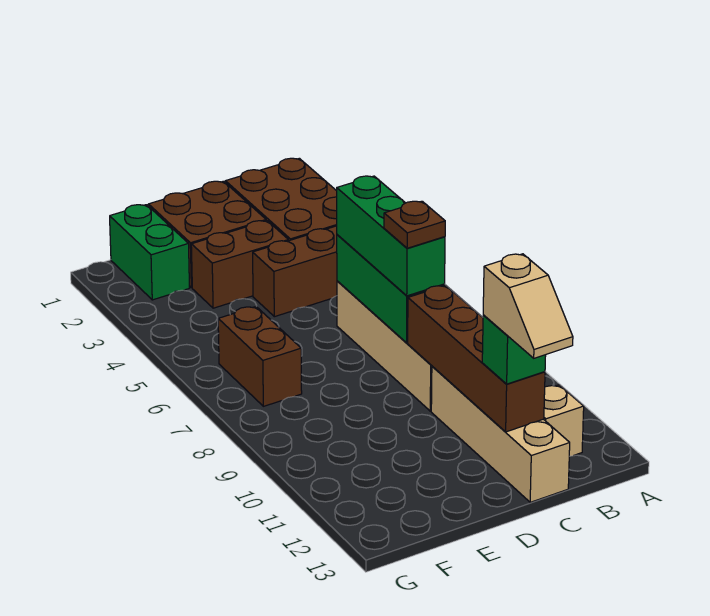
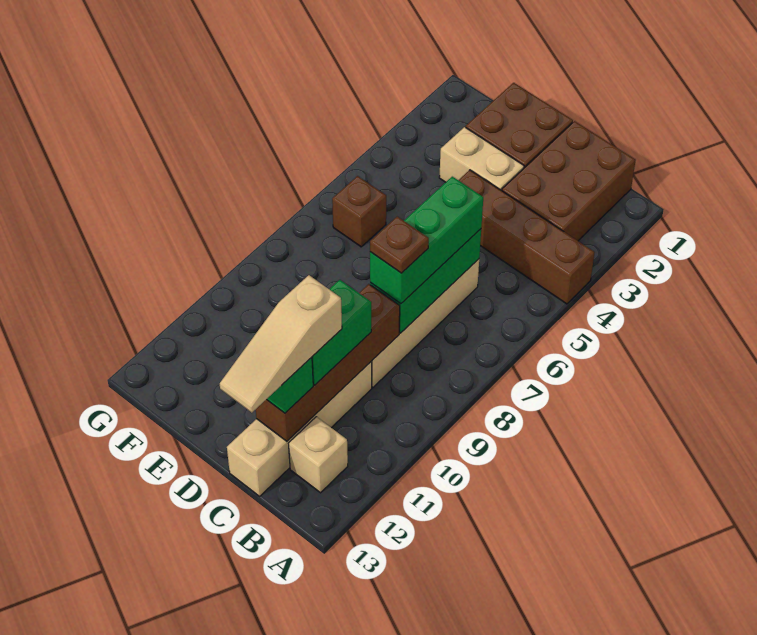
tan slope C12:C13 level 4 top 12 -> tan slope C11:C13 level 4 top 11
brown brick D3:E3 level 1 -> tan brick D3:E3 level 1
green brick F1:F2 level 1 -> green brick C10:C11 level 3
brown brick F6:F7 level 1 -> brown brick F6 level 1

